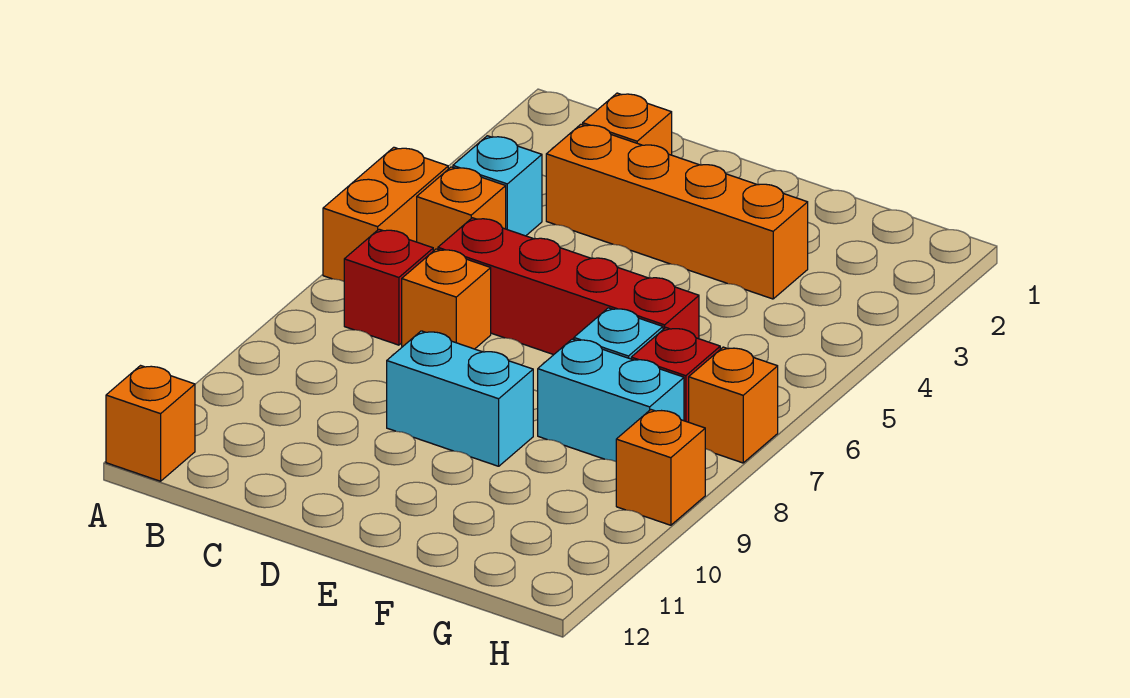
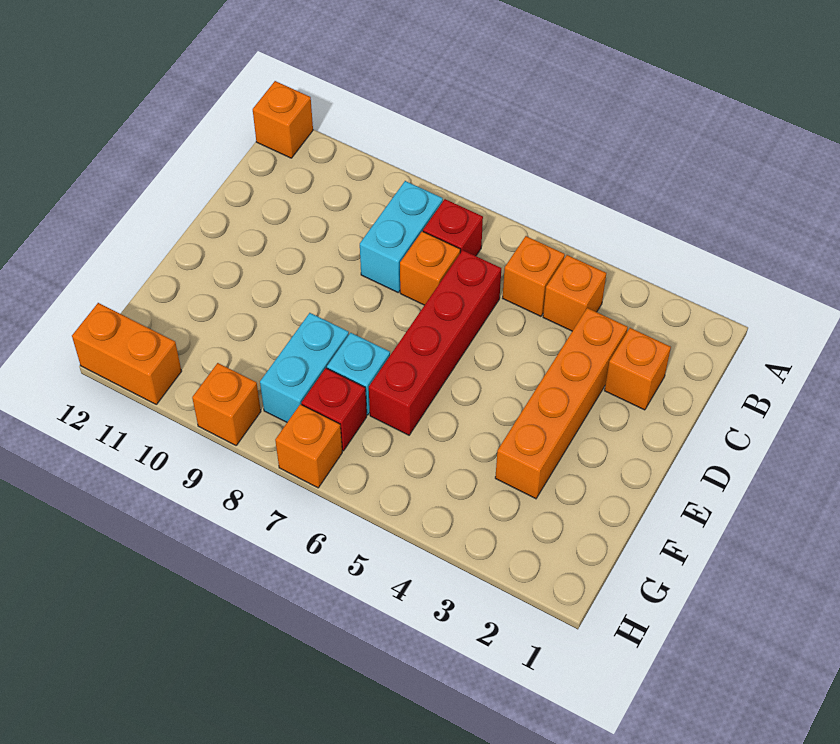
orange brick A5:A6 level 1 -> orange brick H11:H12 level 1
cyan brick B4 level 1 -> orange brick B4 level 1
cyan brick D9:E9 level 1 -> cyan brick B8:C8 level 1

